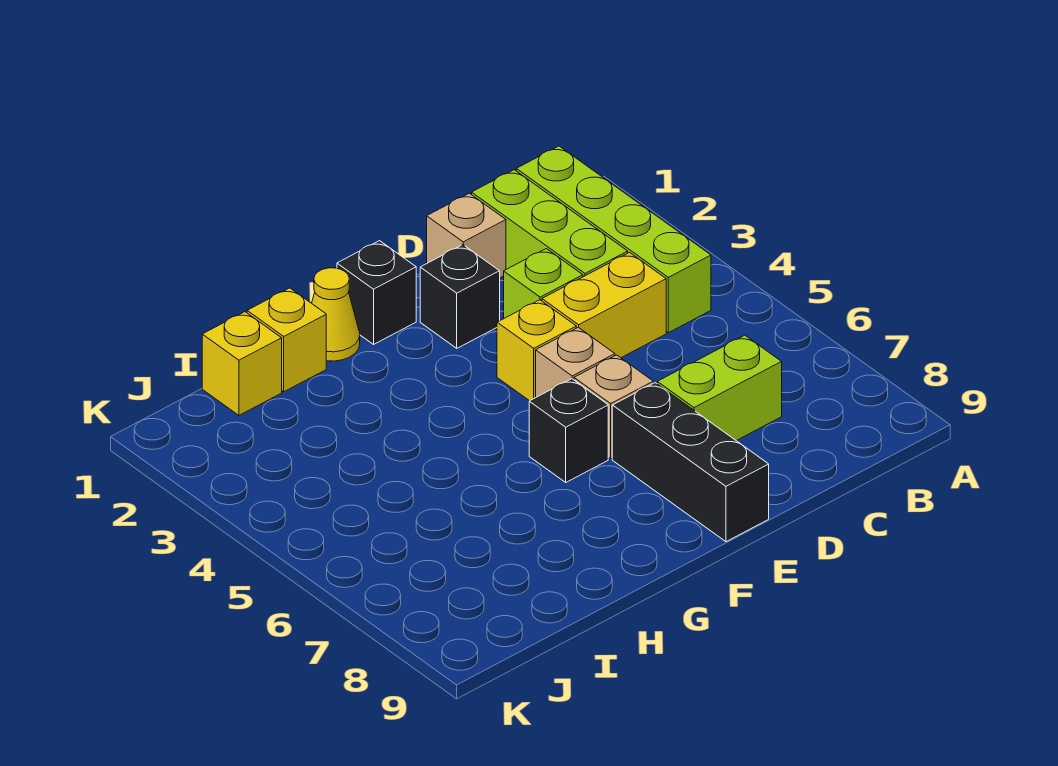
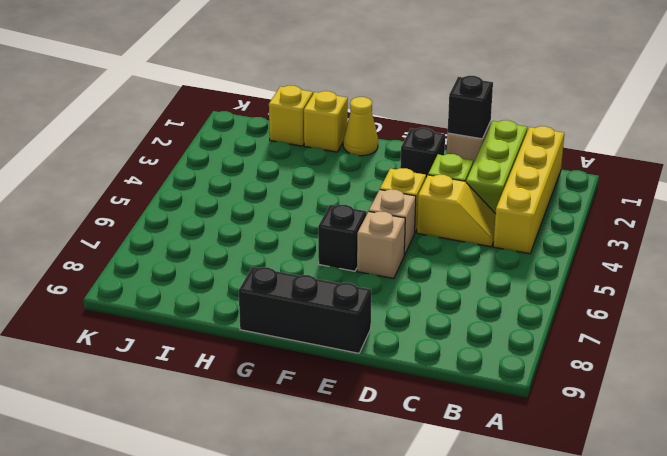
lime brick B1:B4 level 1 -> yellow brick B1:B4 level 1
yellow brick C4:D4 level 1 -> yellow slope C4:D4 level 1 top D
lime brick C7:D7 level 1 -> none
black brick E7:E9 level 1 -> black brick E9:G9 level 1
black brick F1 level 1 -> black brick D1 level 2

